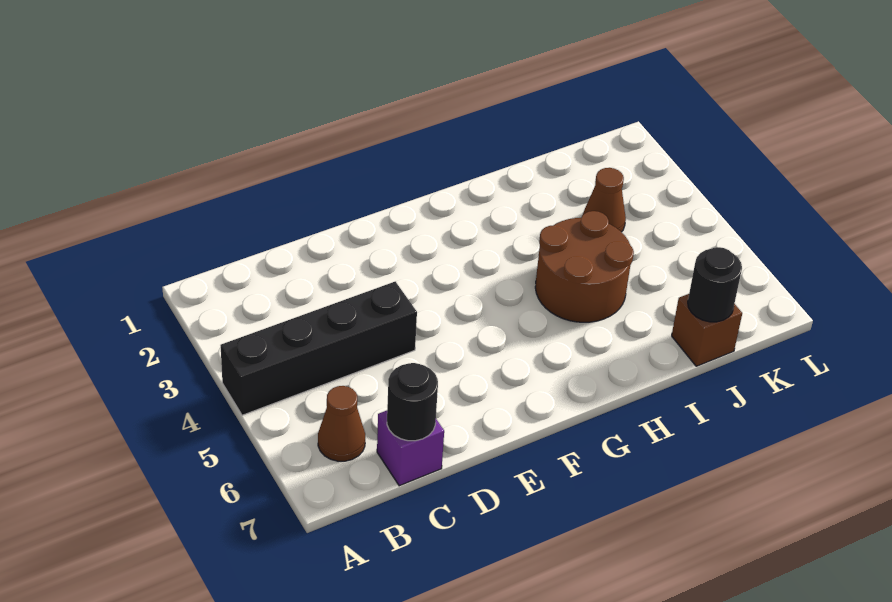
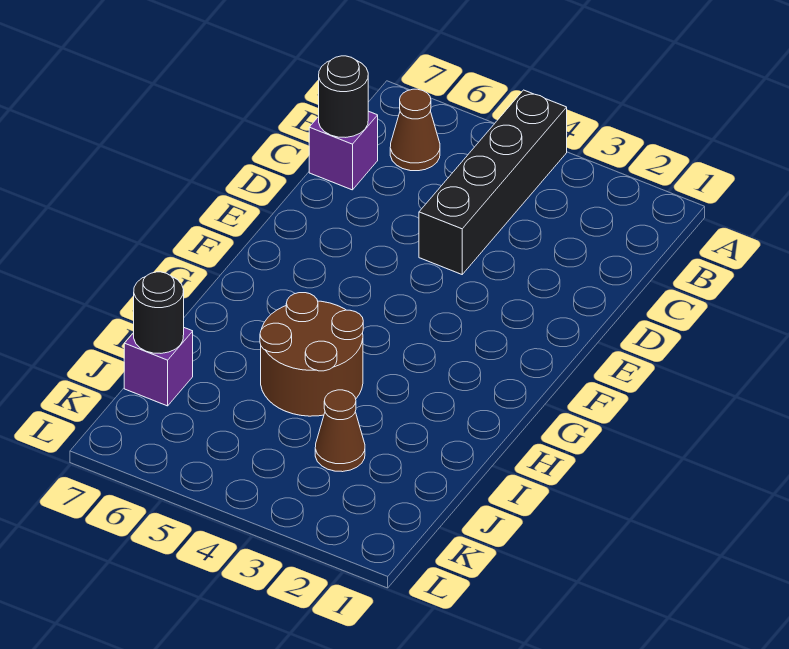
brown brick J7 level 1 -> purple brick J7 level 1

